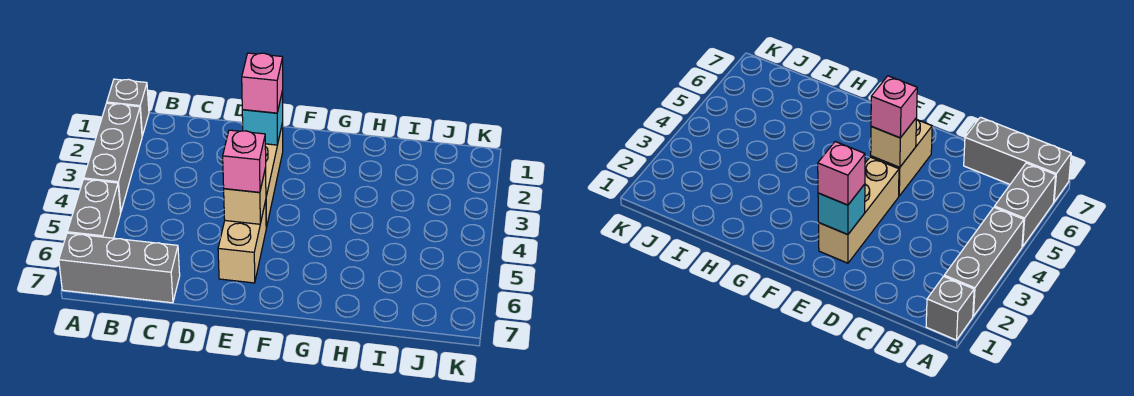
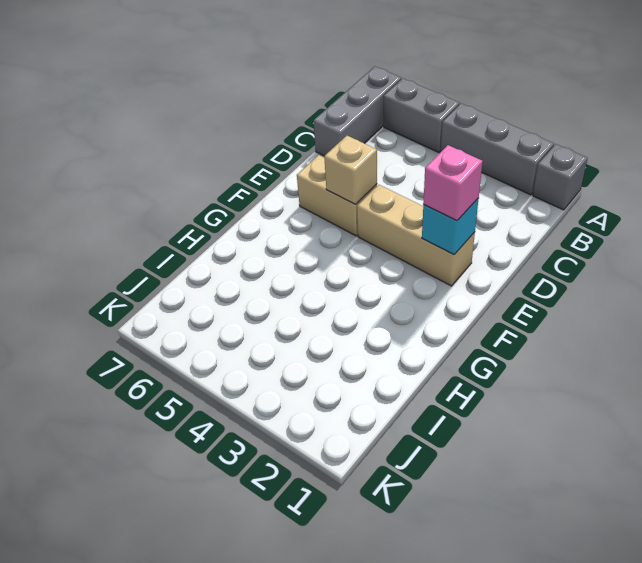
pink brick E5 level 3 -> none

